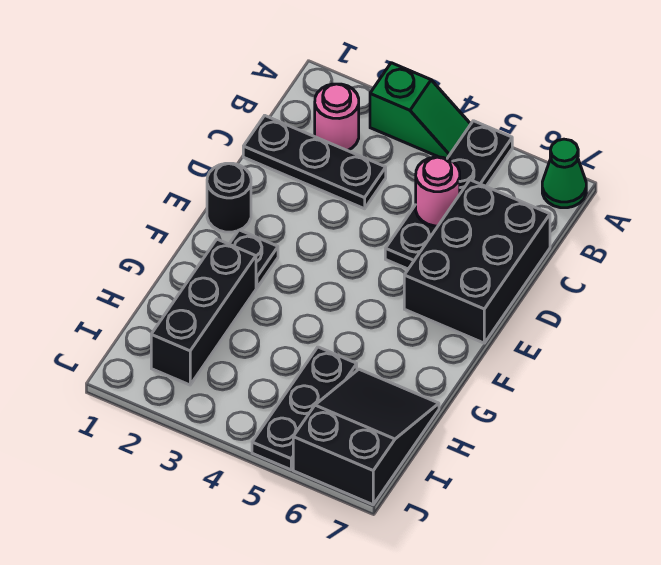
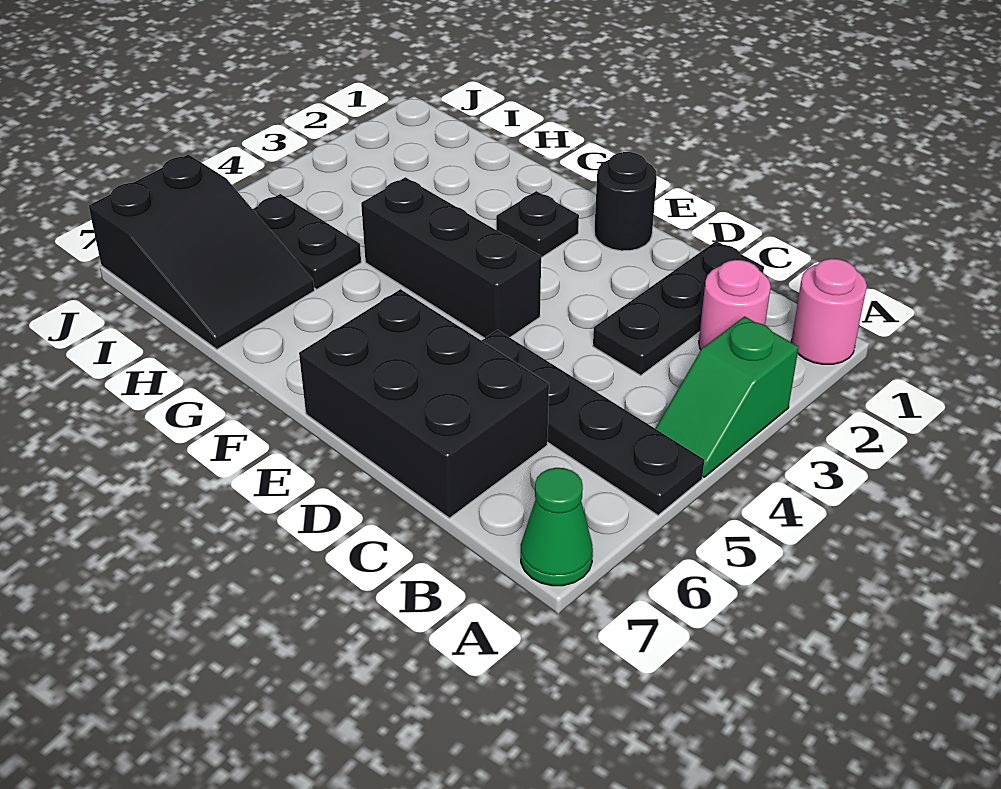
pink round brick C5 level 2 -> pink round brick A1 level 1
black brick G2:I2 level 1 -> black brick E4:G4 level 1
black plate H5:J5 level 1 -> black plate H5:I5 level 1

